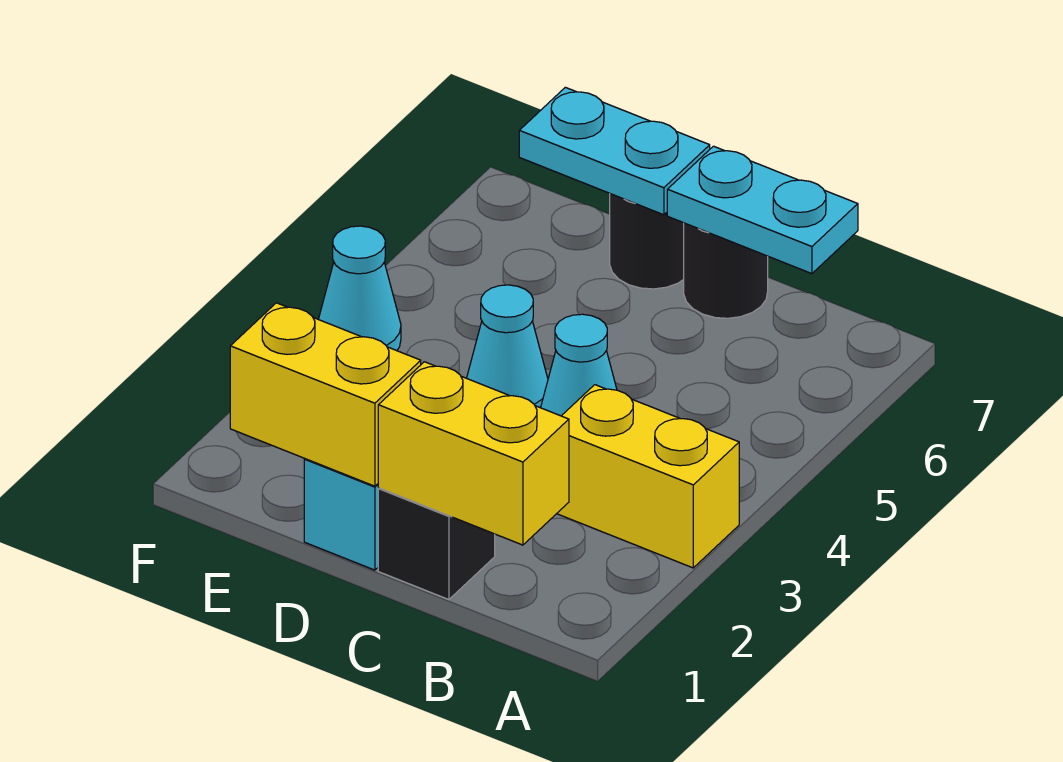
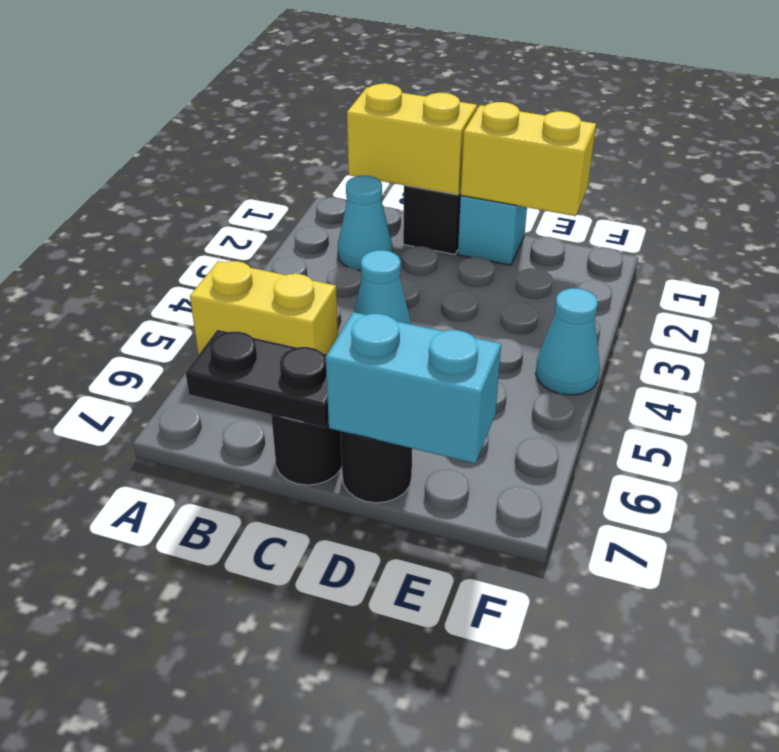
yellow brick A3:B3 level 1 -> yellow brick A5:B5 level 1
cyan plate B7:C7 level 2 -> black plate B7:C7 level 2
cyan cone D4 level 1 -> cyan cone B2 level 1
cyan plate D7:E7 level 2 -> cyan brick D7:E7 level 2

